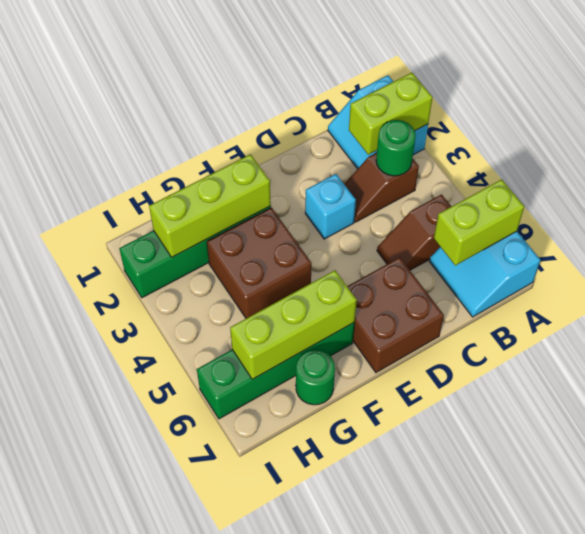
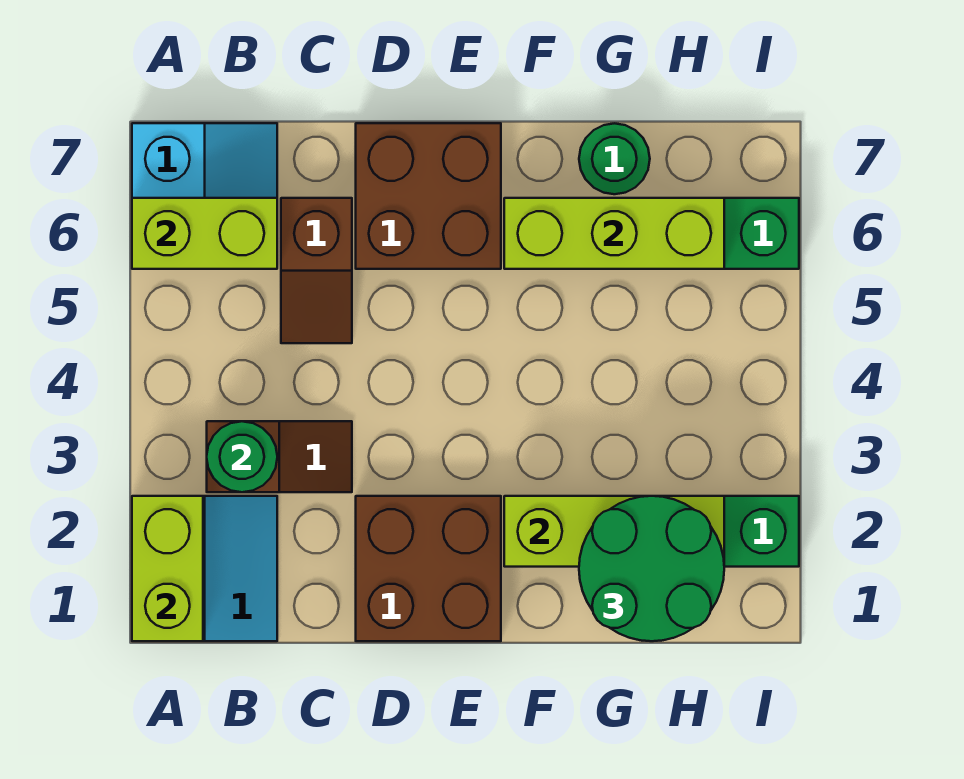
lime brick A2:B2 level 2 -> lime brick A1:A2 level 2
brown slope B5:C5 level 1 top B -> brown slope C5:C6 level 1 top 6
cyan brick D3 level 1 -> none
brown brick F3:G4 level 1 -> brown brick D1:E2 level 1
none -> green round brick G1:H2 level 3

